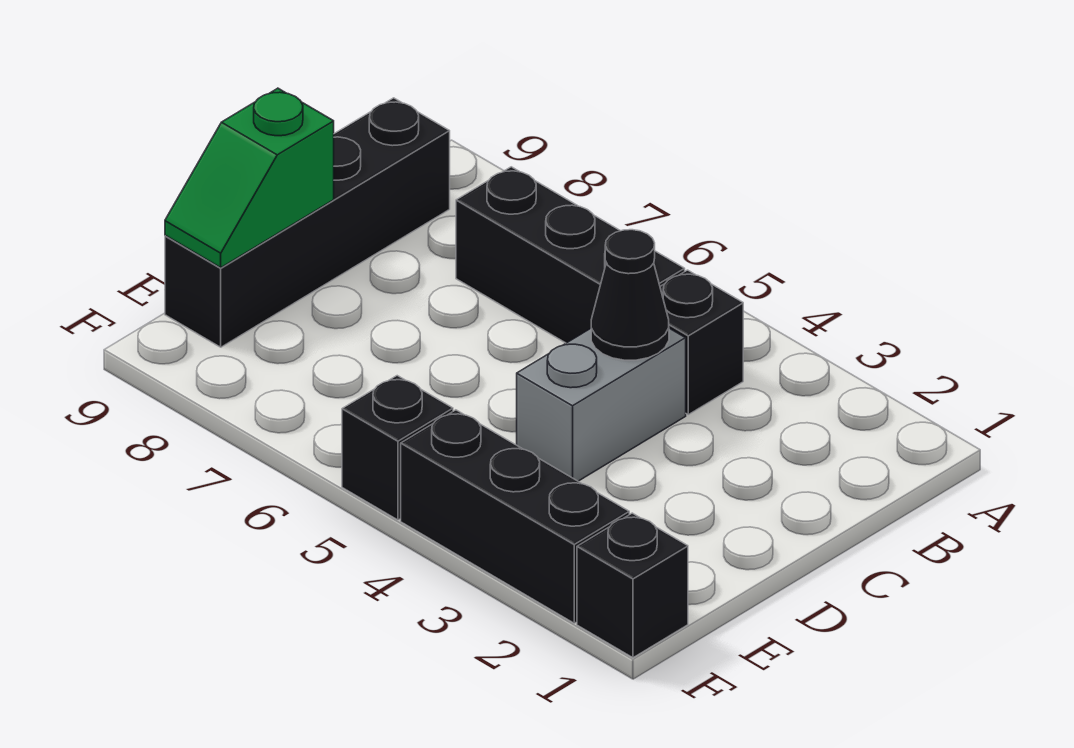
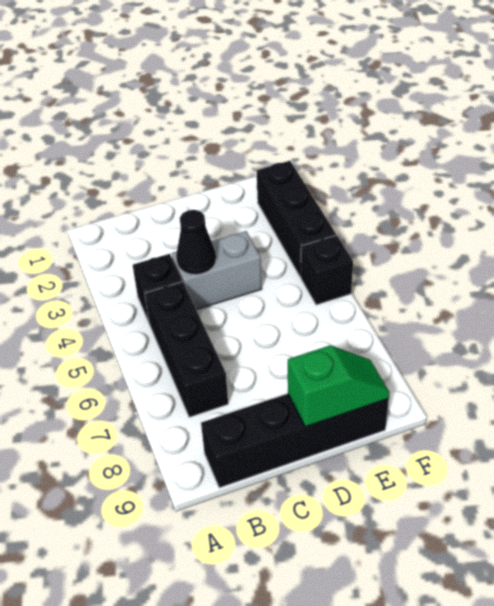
black brick F1 level 1 -> none

